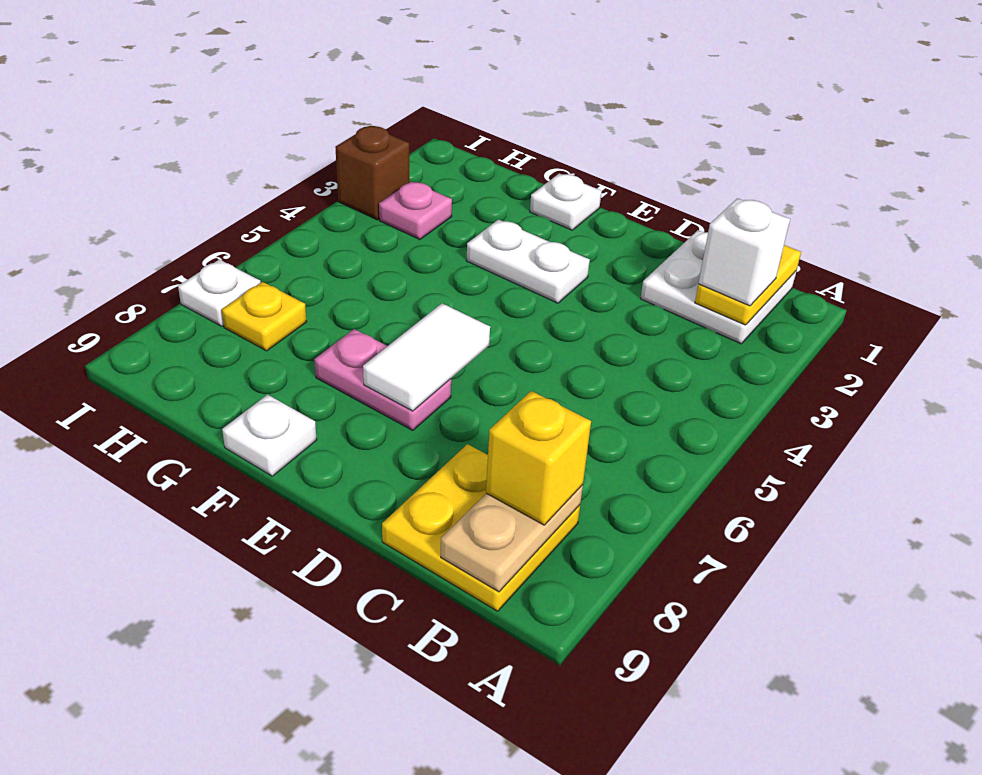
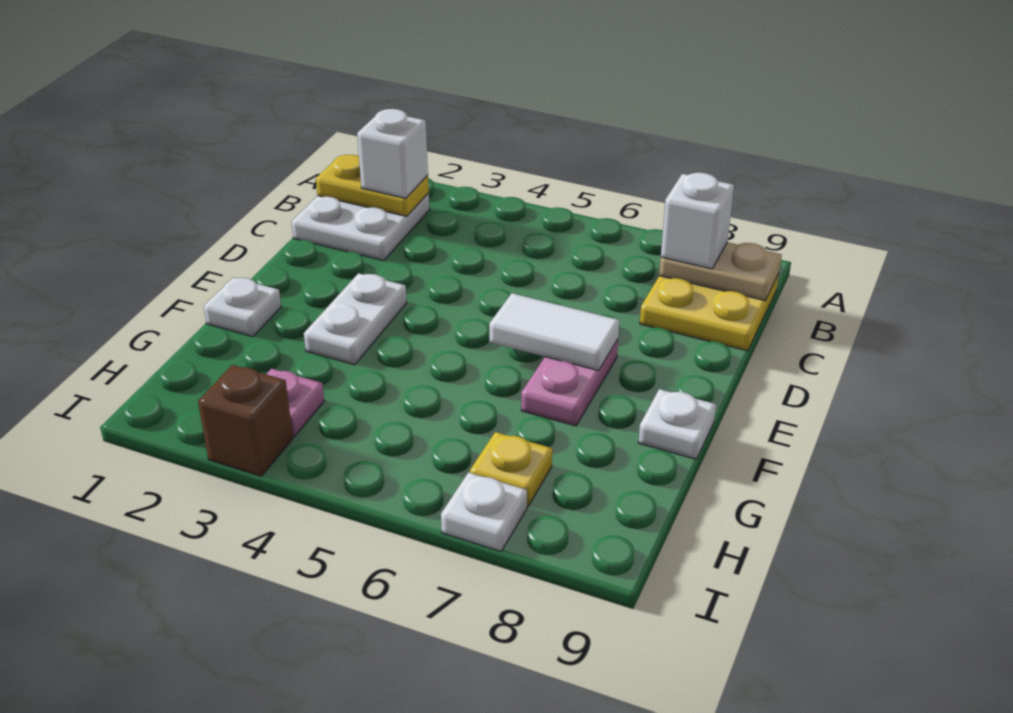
yellow brick B8 level 3 -> white brick B8 level 3

